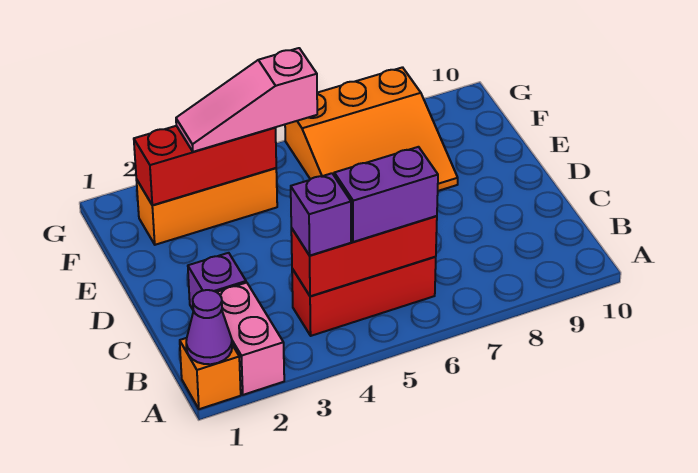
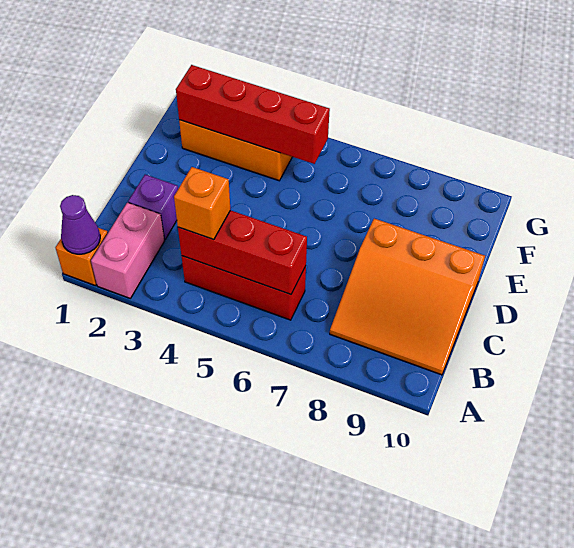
purple brick B4 level 3 -> orange brick B4 level 3
purple brick B5:B6 level 3 -> none
orange slope E6:G8 level 1 top G -> orange slope B8:D10 level 1 top D
red brick F2:F4 level 2 -> red brick F2:F5 level 2
pink slope F3:F5 level 3 top 5 -> none

